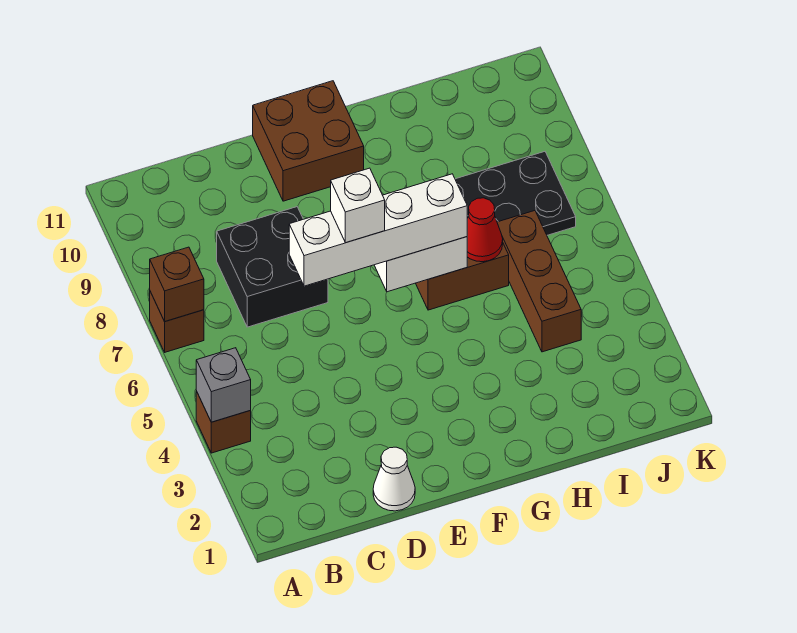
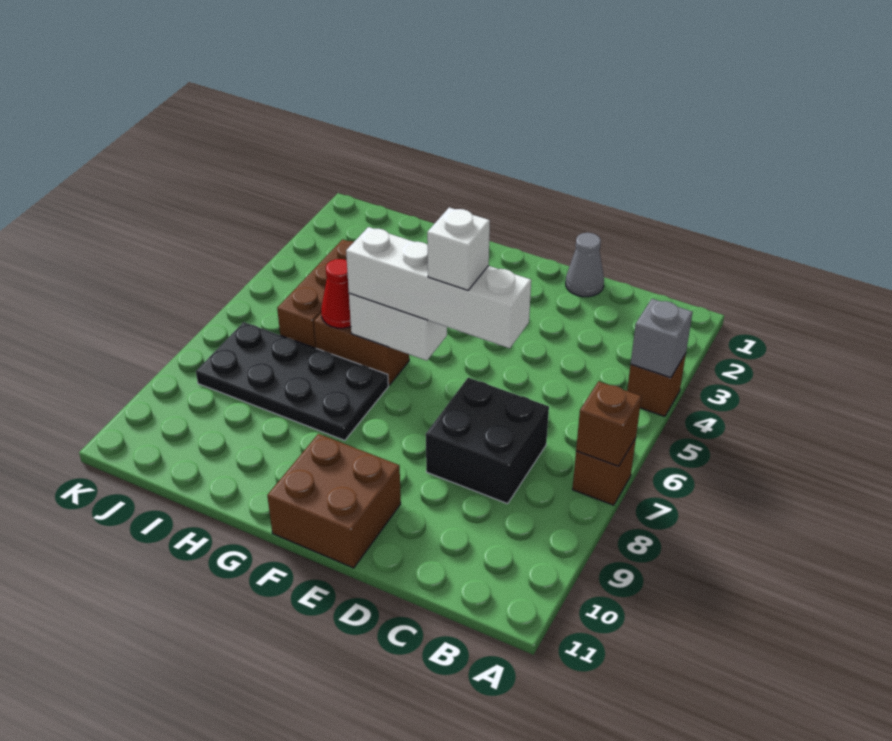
white cone D1 level 1 -> grey cone D1 level 1

